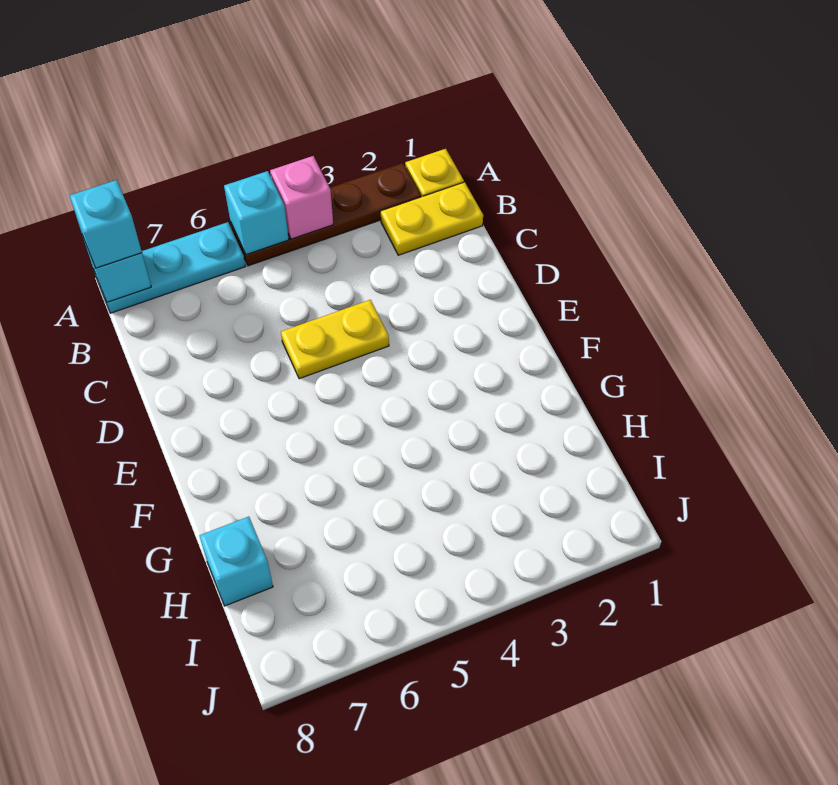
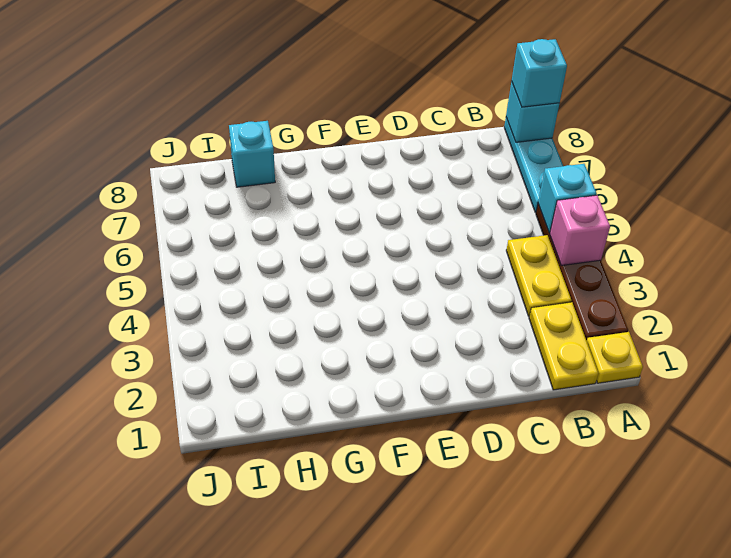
yellow plate D4:D5 level 1 -> yellow plate B3:B4 level 1

